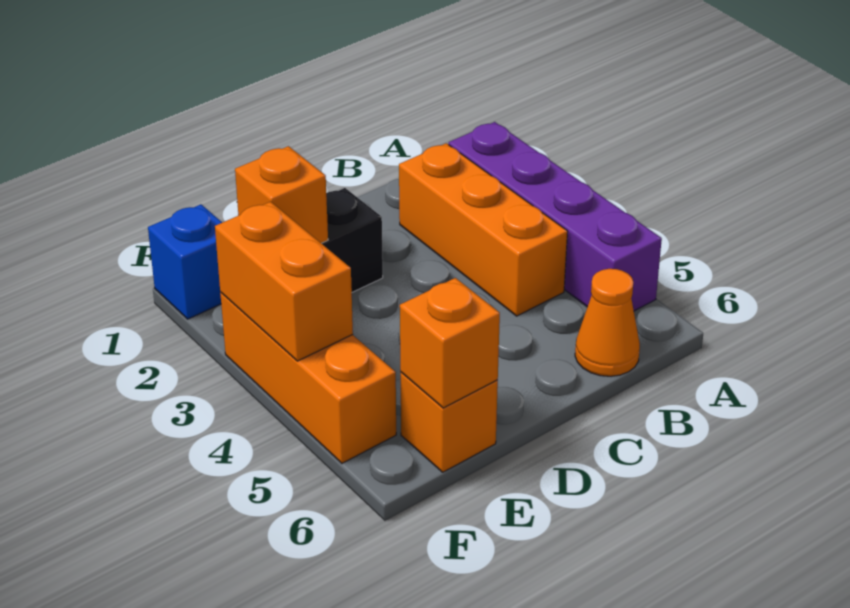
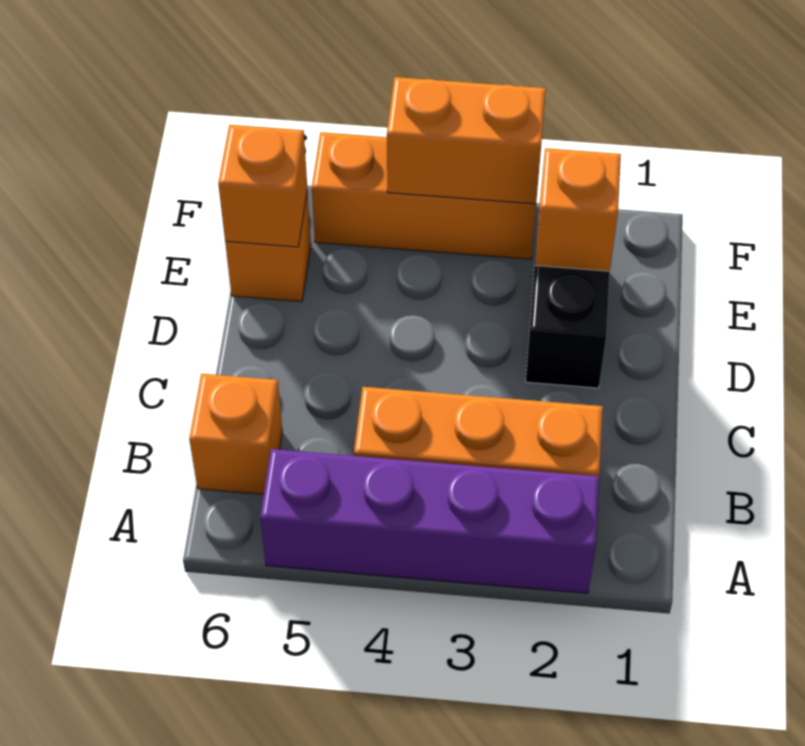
orange cone B6 level 1 -> orange brick B6 level 1
blue brick F1 level 1 -> none

